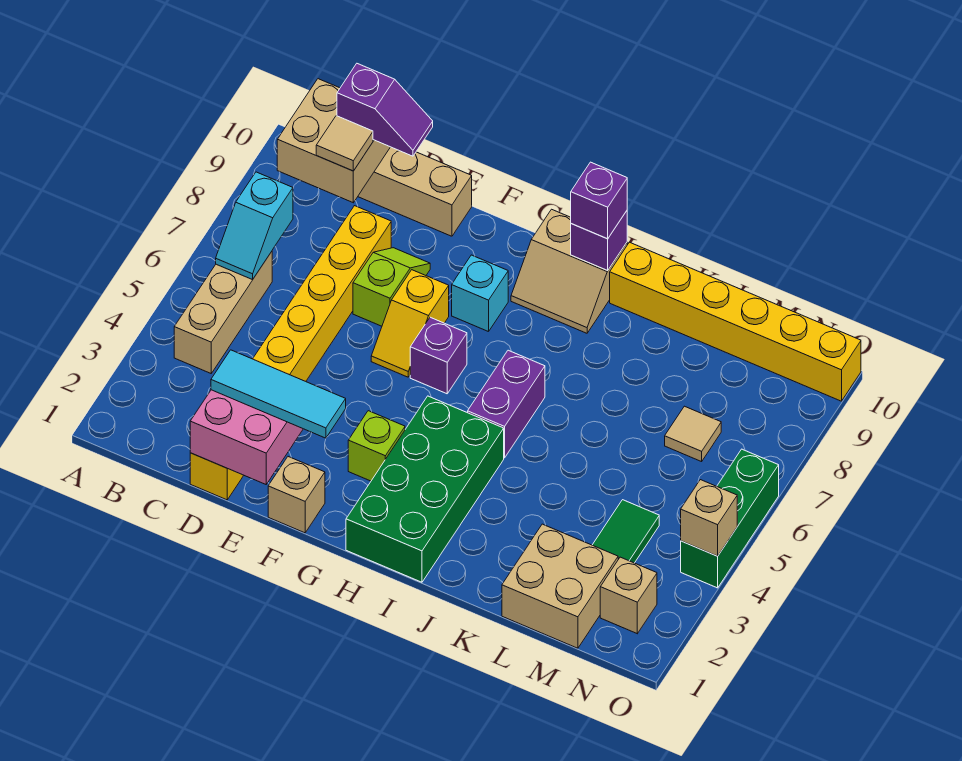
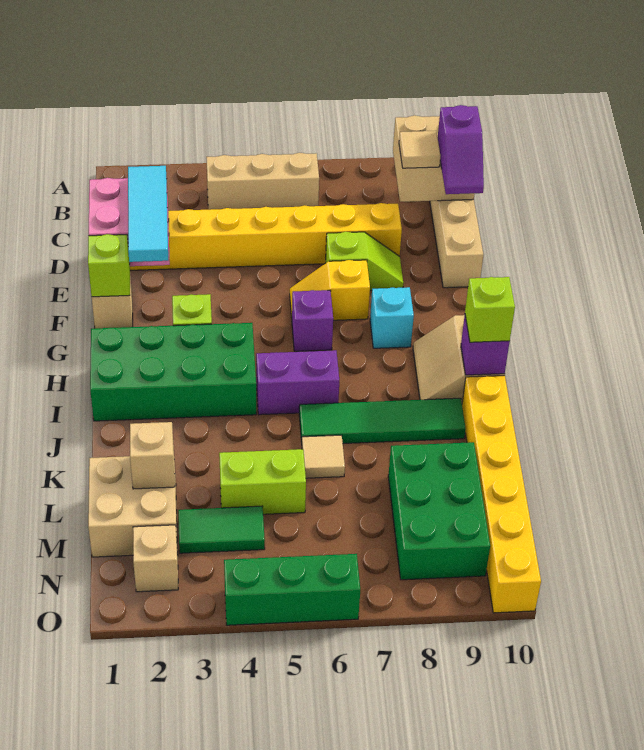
cyan slope B6:B7 level 2 top 7 -> none
none -> lime brick F1 level 2
purple brick I10 level 3 -> lime brick I10 level 3
none -> green tile J6:J9 level 1
none -> lime brick L4:L5 level 1
none -> green brick L8:N9 level 1
tan tile M7 level 1 -> tan tile K6 level 1
tan brick O4 level 2 -> tan brick L2 level 2

